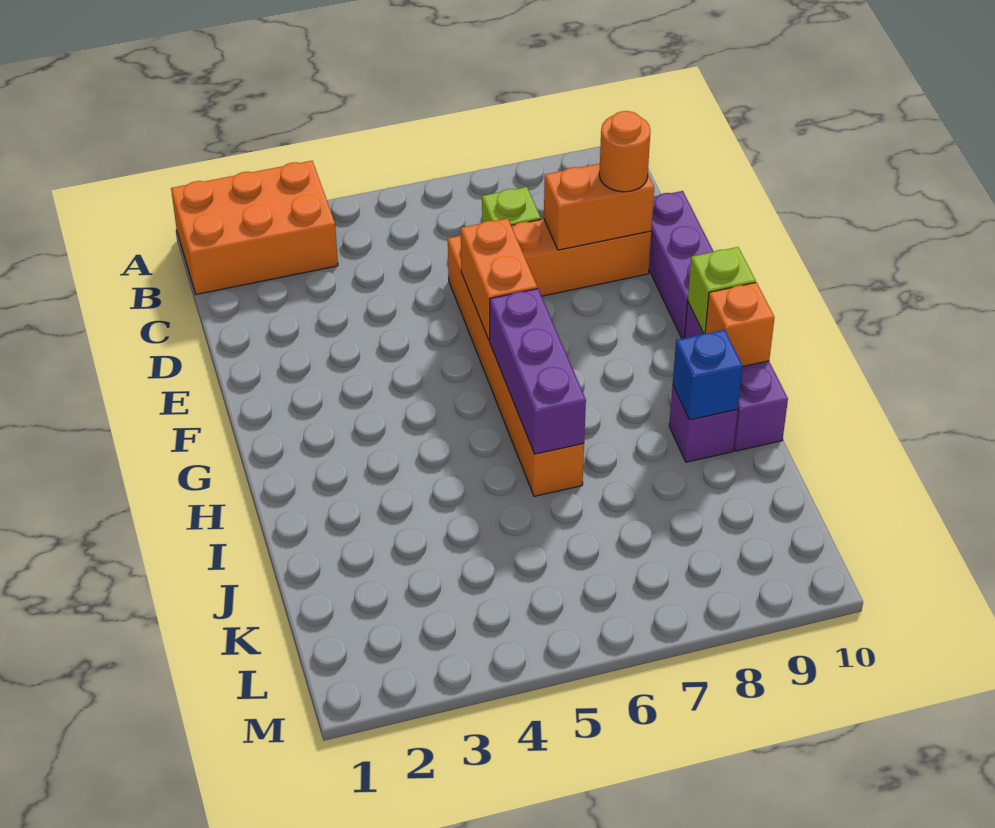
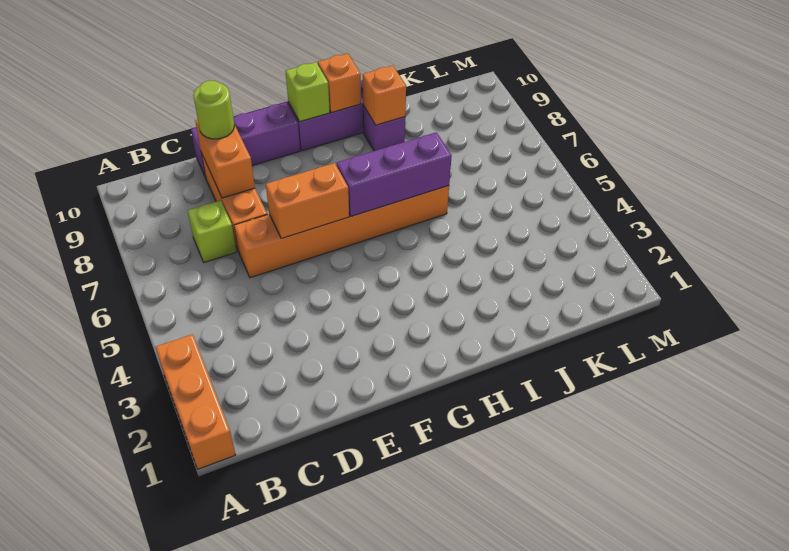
orange brick A1:B3 level 1 -> orange brick A1:A3 level 1
orange round brick D9 level 3 -> lime round brick D9 level 3
blue brick I9 level 2 -> orange brick I9 level 2

